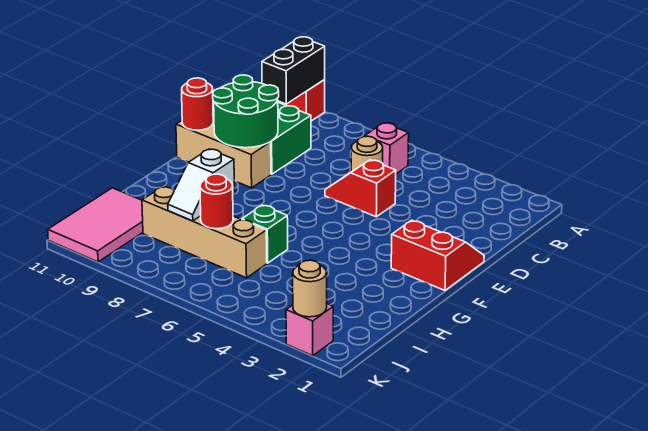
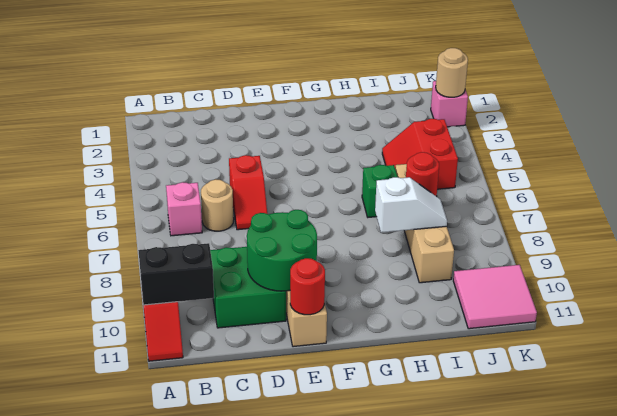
red slope E1:F2 level 1 top F -> red slope I4:J5 level 1 top J
pink tile I10:K11 level 1 -> pink tile J10:K11 level 1

